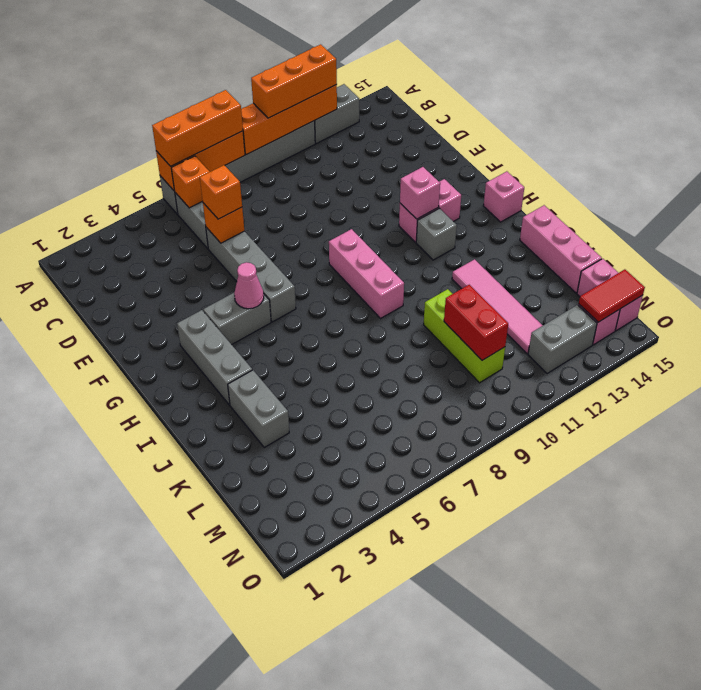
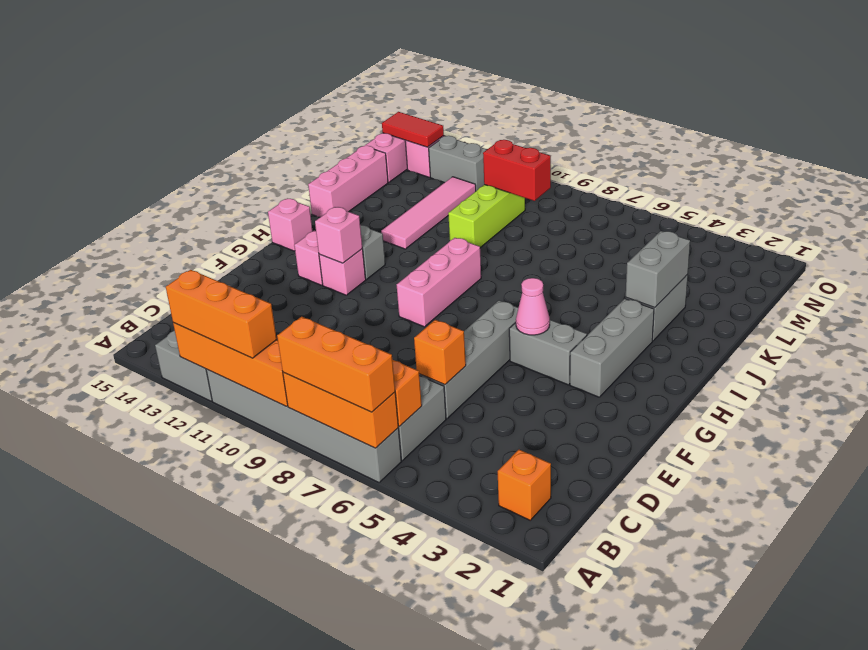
orange brick D6 level 3 -> orange brick B2 level 1
none -> grey brick J3:K3 level 2
red brick L10:M10 level 2 -> red brick M9:M10 level 2

